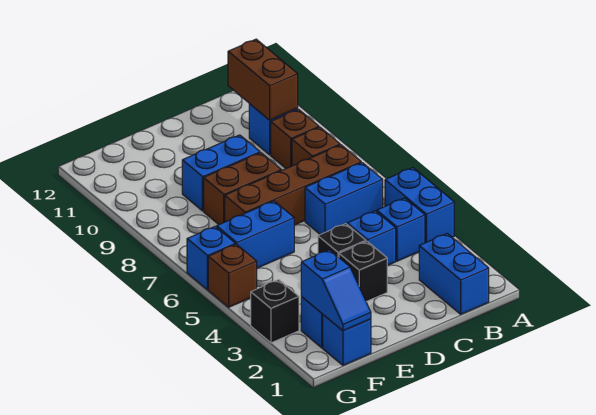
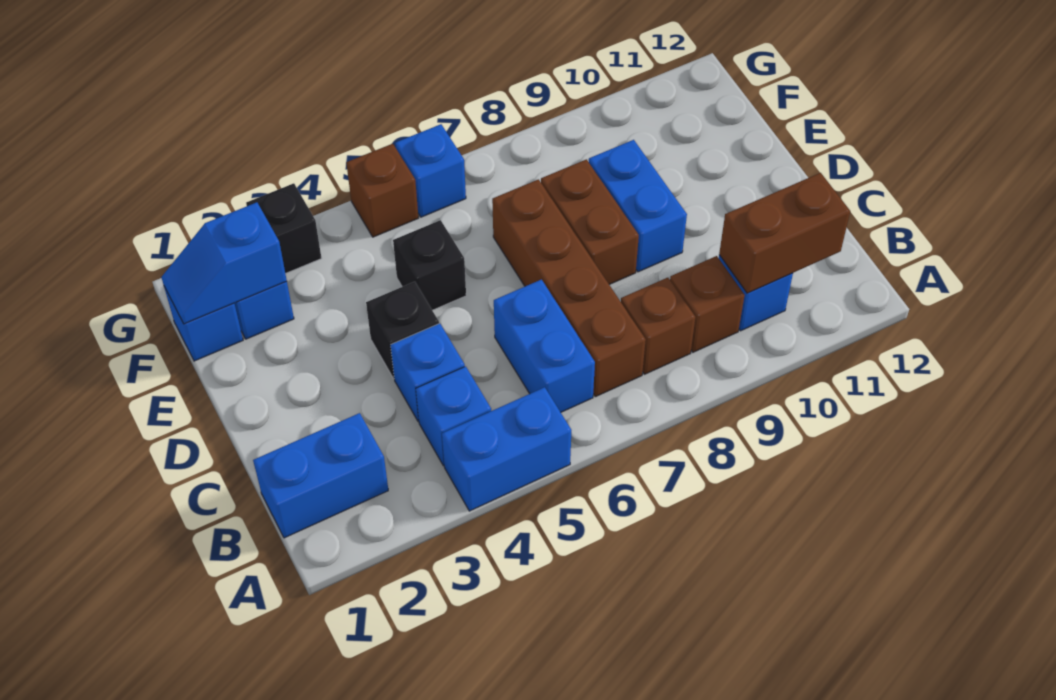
black brick D3 level 1 -> black brick E5 level 1
blue brick E6:F6 level 1 -> none

